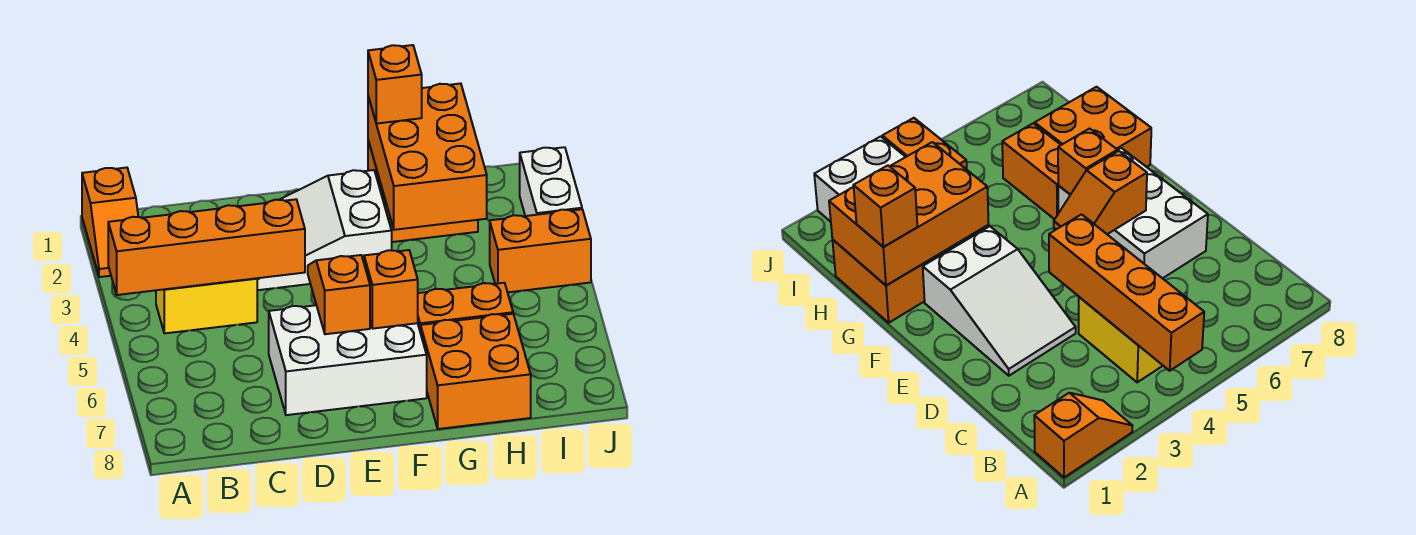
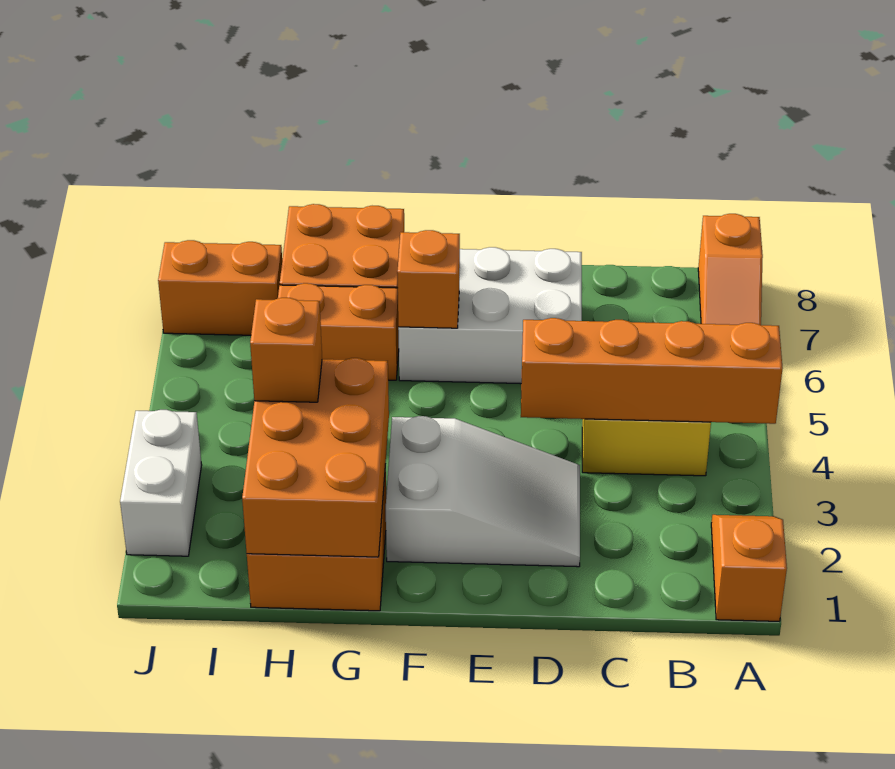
orange slope E5:E6 level 2 top 6 -> orange slope A7:A8 level 1 top 8
orange brick G1 level 3 -> orange brick H3 level 3
orange brick I4:J4 level 1 -> orange brick I7:J7 level 1

